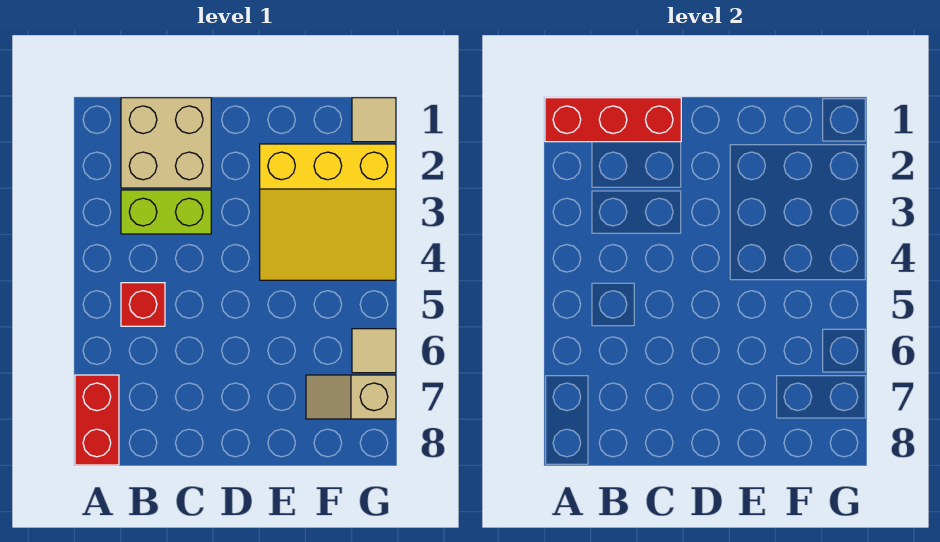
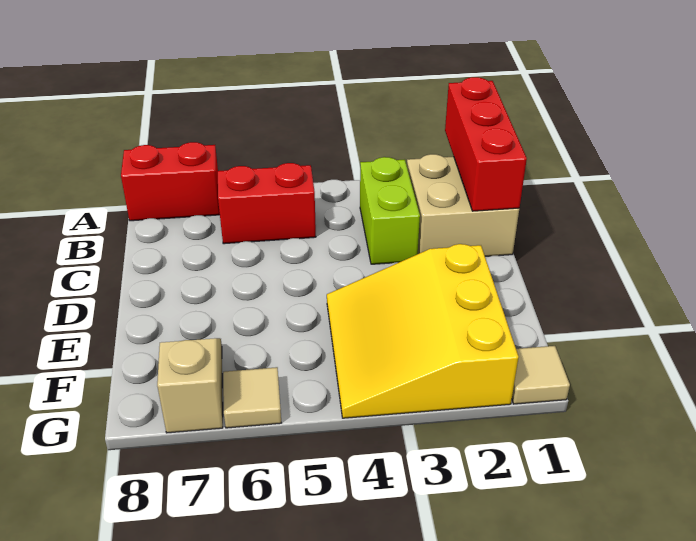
red brick B5 level 1 -> red brick B5:B6 level 1

